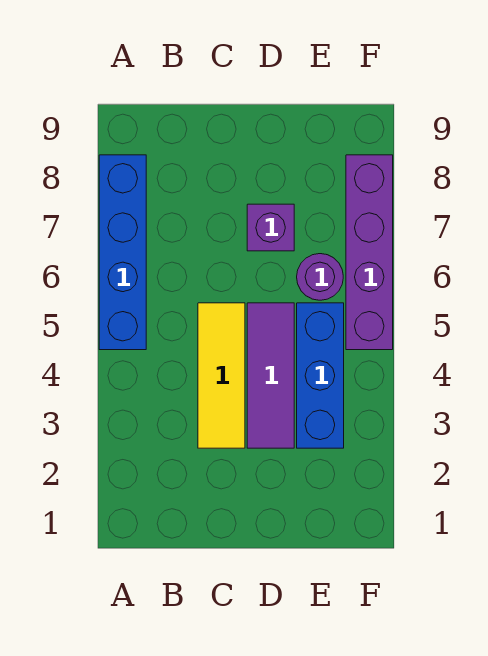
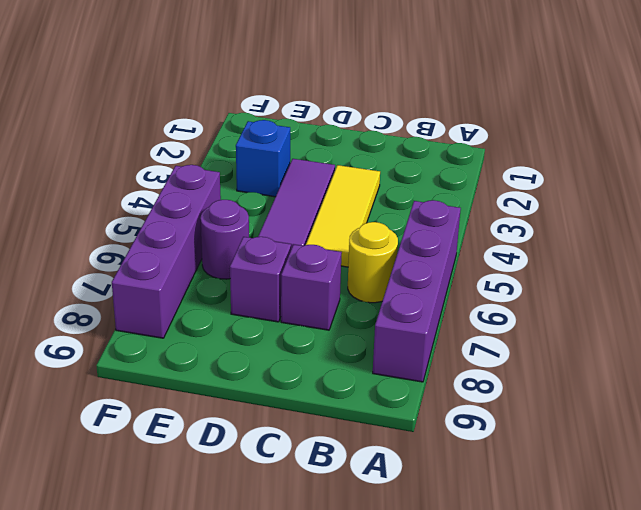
blue brick A5:A8 level 1 -> purple brick A5:A8 level 1
none -> yellow round brick B6 level 1
none -> purple brick C7 level 1
blue brick E3:E5 level 1 -> blue brick E3 level 1

